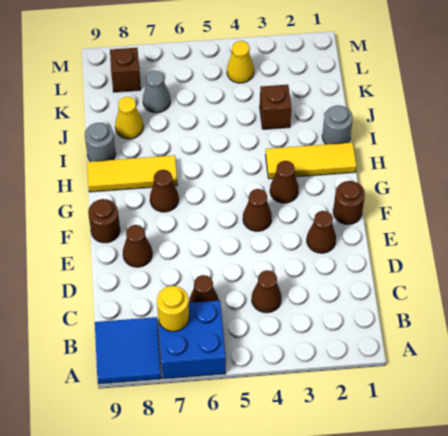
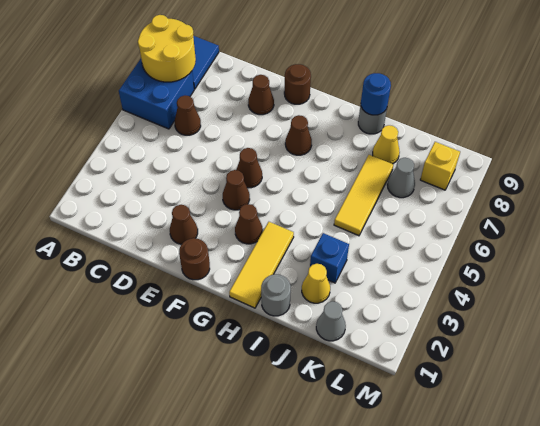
yellow round brick B7 level 2 -> yellow round brick A7:B8 level 2
brown cone C4 level 1 -> brown cone F5 level 1
yellow tile H7:H9 level 1 -> yellow tile J5:J7 level 1
none -> blue round brick I9 level 2
brown brick J3 level 1 -> blue brick J3 level 1
none -> grey cone K1 level 1
yellow cone L4 level 1 -> yellow cone J2 level 1
brown brick L8 level 1 -> yellow brick L8 level 1

